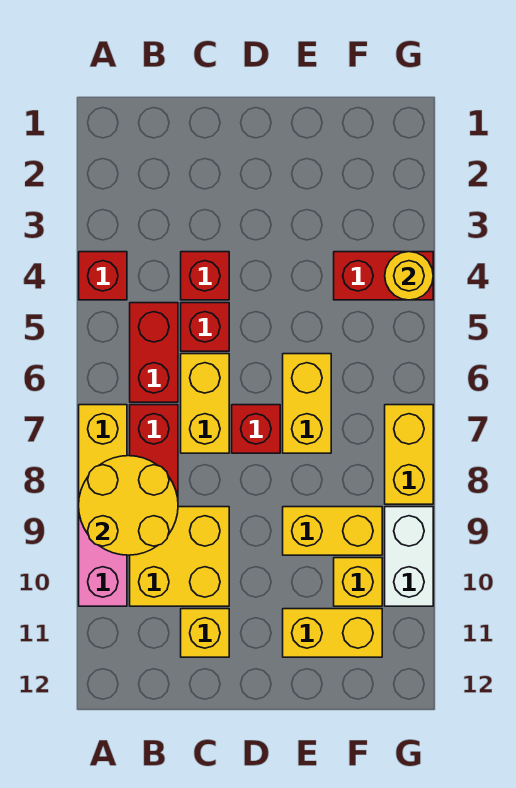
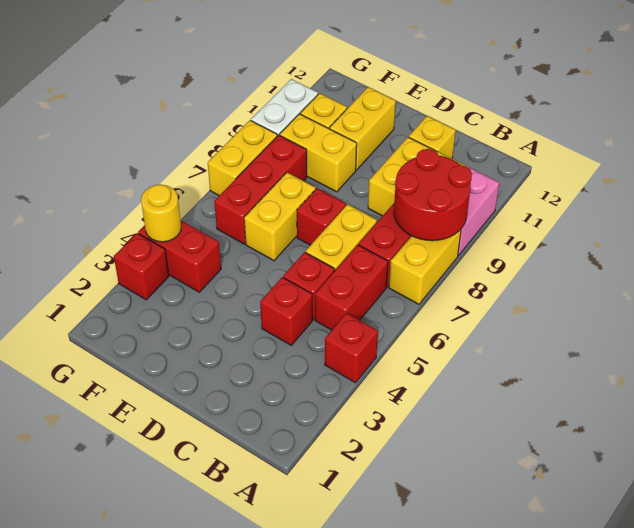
yellow round brick A8:B9 level 2 -> red round brick A8:B9 level 2
yellow brick E11:F11 level 1 -> yellow brick E10:E11 level 1
none -> red brick F6:F8 level 1
none -> red brick G3 level 1

